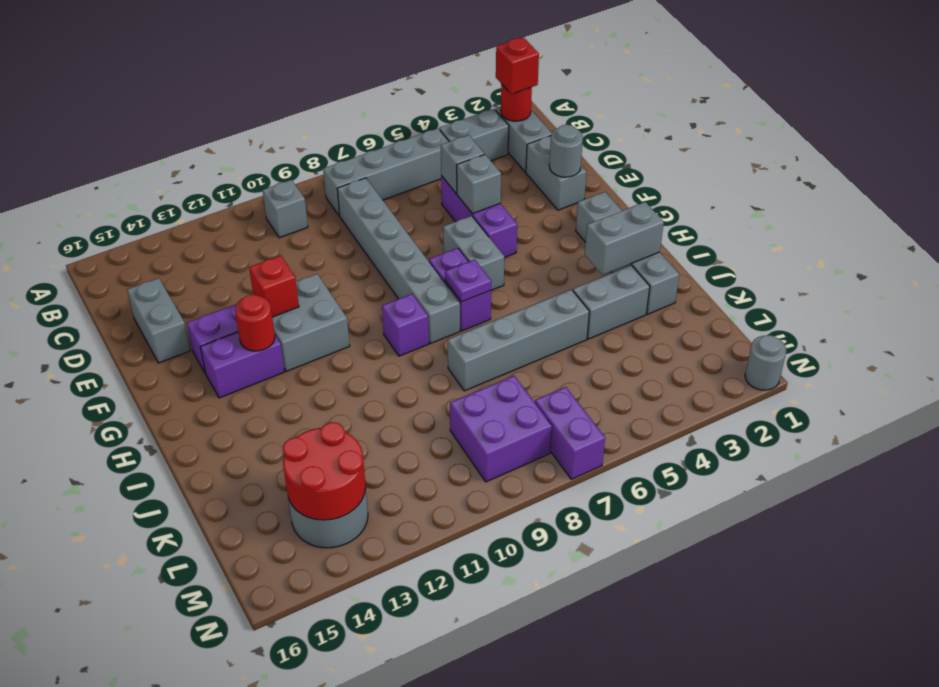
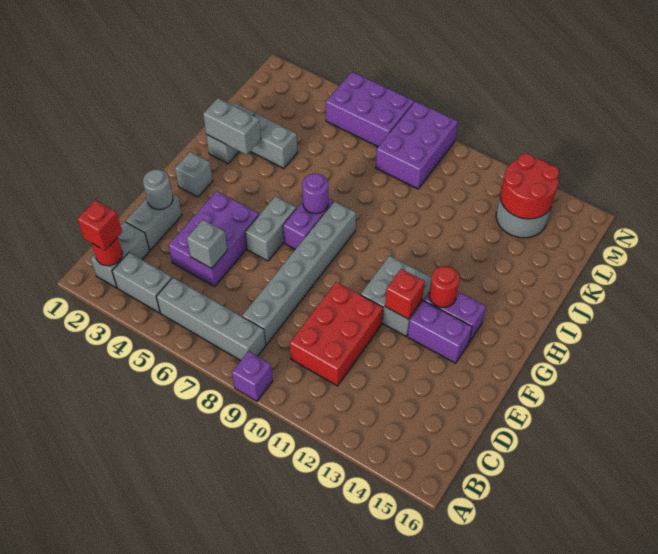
grey brick B10 level 1 -> none
none -> red brick C10:E11 level 1
purple brick D5:F5 level 1 -> purple brick D4:F5 level 1
grey brick D15:E15 level 1 -> none
grey brick E5 level 2 -> none
purple plate H7 level 2 -> purple round brick H7 level 2
purple brick H9 level 1 -> purple brick A9 level 1
grey brick J5:J8 level 1 -> none
purple brick L8:M9 level 1 -> purple brick L8:N9 level 1
purple brick M7:N7 level 1 -> purple brick M5:N7 level 1
grey round brick N1 level 1 -> none

